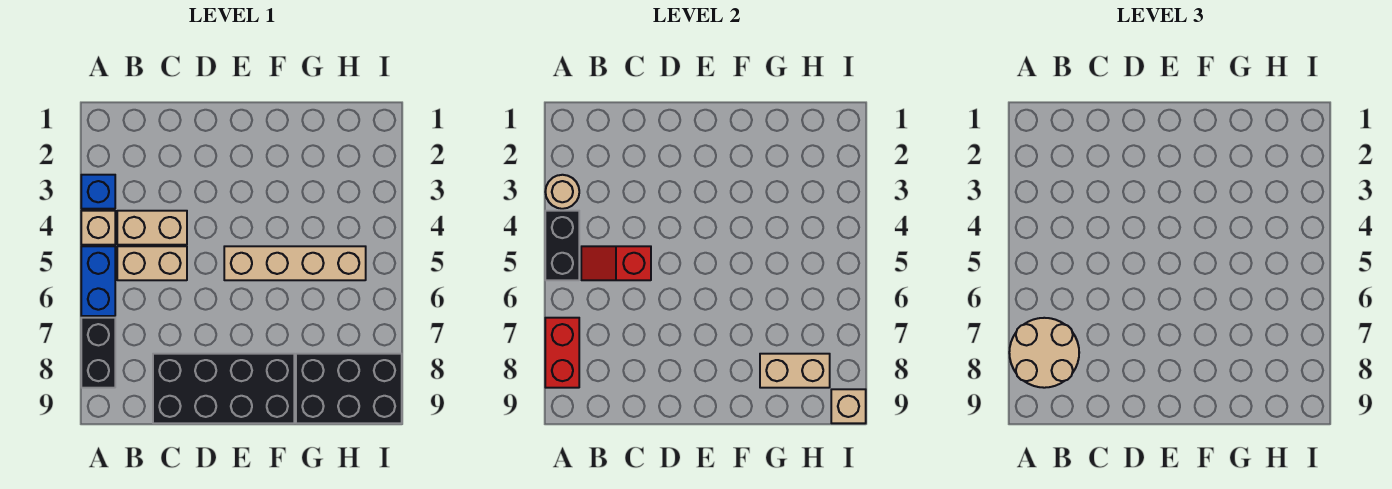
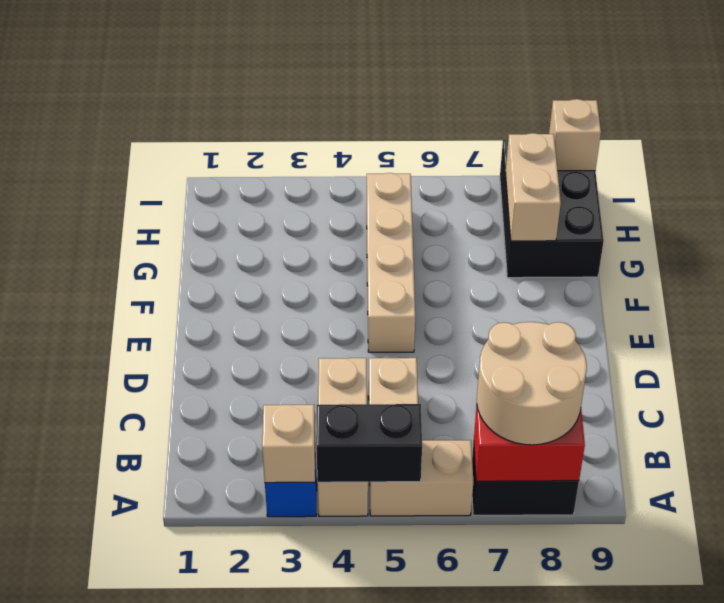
tan round brick A3 level 2 -> tan brick A3 level 2
blue brick A5:A6 level 1 -> tan brick A5:A6 level 1
red slope B5:C5 level 2 top C -> none
black brick C8:F9 level 1 -> none

